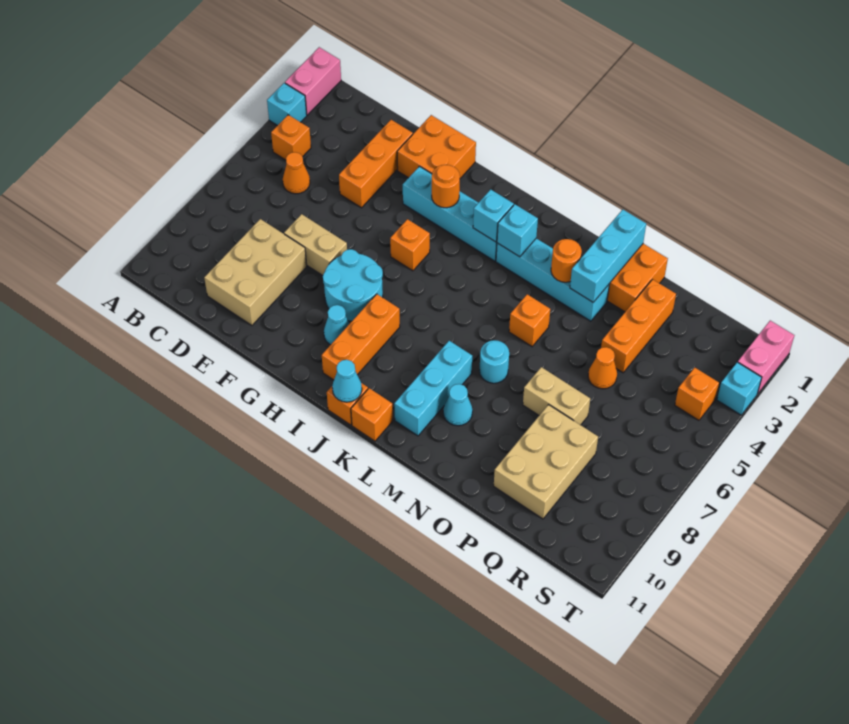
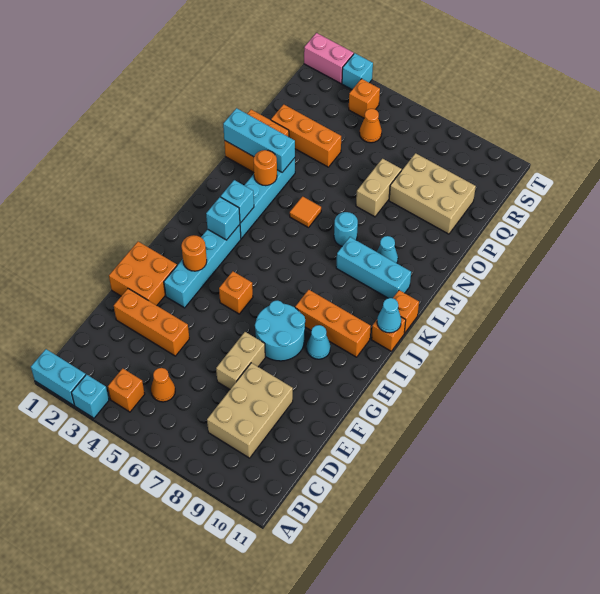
pink brick A1:A2 level 1 -> cyan brick A1:A2 level 1
tan brick D8:E10 level 1 -> tan brick C8:E9 level 1
orange brick M5 level 1 -> orange tile M5 level 1
orange cone P5 level 1 -> orange cone R5 level 1

